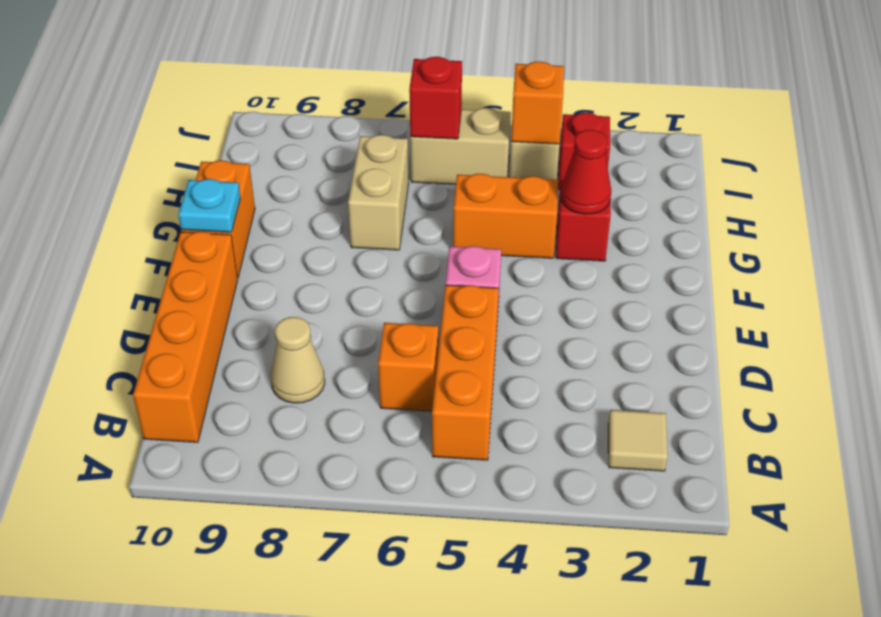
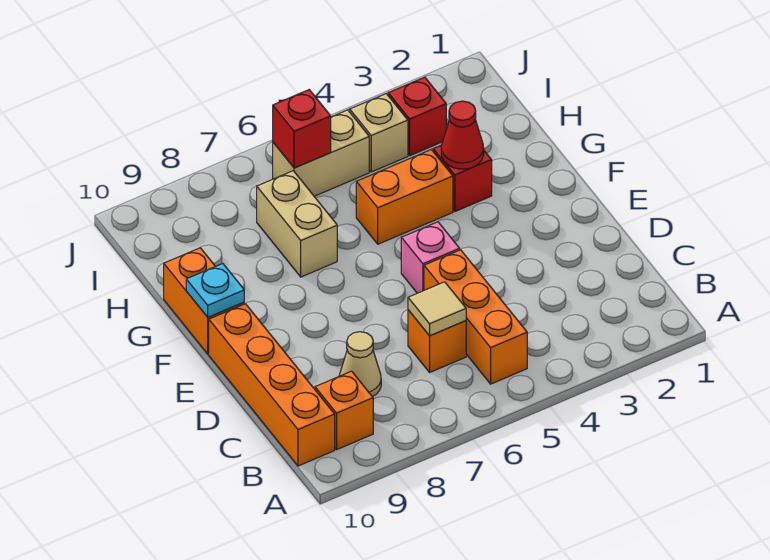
tan tile B2 level 1 -> tan tile C6 level 2
orange brick I4 level 2 -> orange brick B9 level 1

